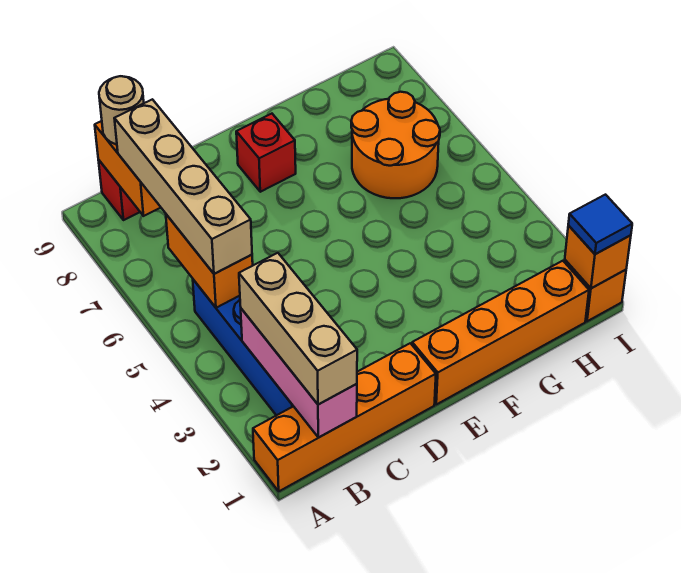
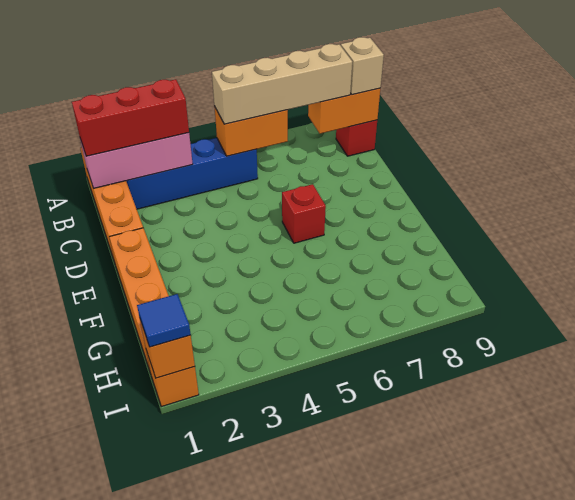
tan brick B1:B3 level 3 -> red brick B1:B3 level 3
tan round brick B9 level 3 -> tan brick B9 level 3
red brick E8 level 1 -> red brick E6 level 1
orange round brick G6:H7 level 1 -> none

